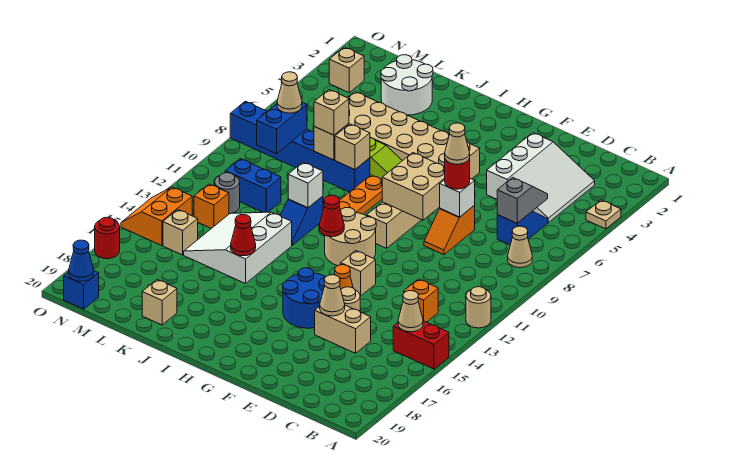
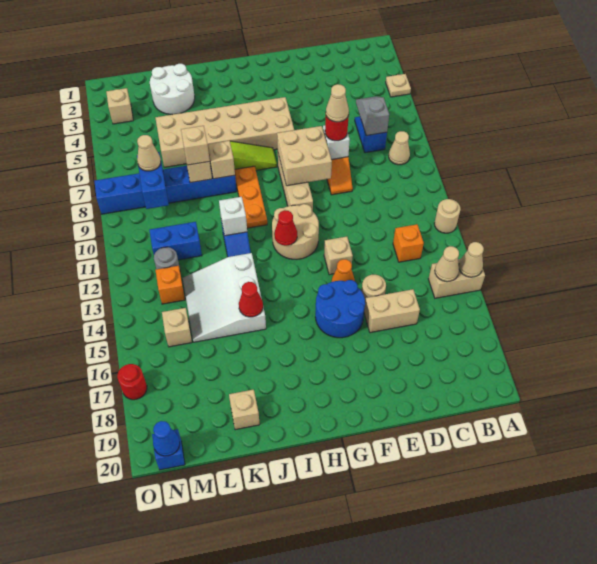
red brick A15:B15 level 1 -> tan brick A15:B15 level 1
white slope C3:E5 level 1 top E -> none
tan cone E16 level 2 -> tan cone A15 level 2
orange slope N14:O15 level 1 top N -> none

